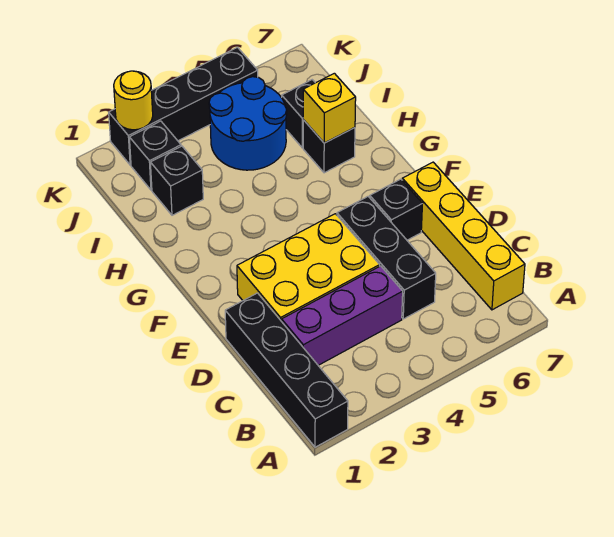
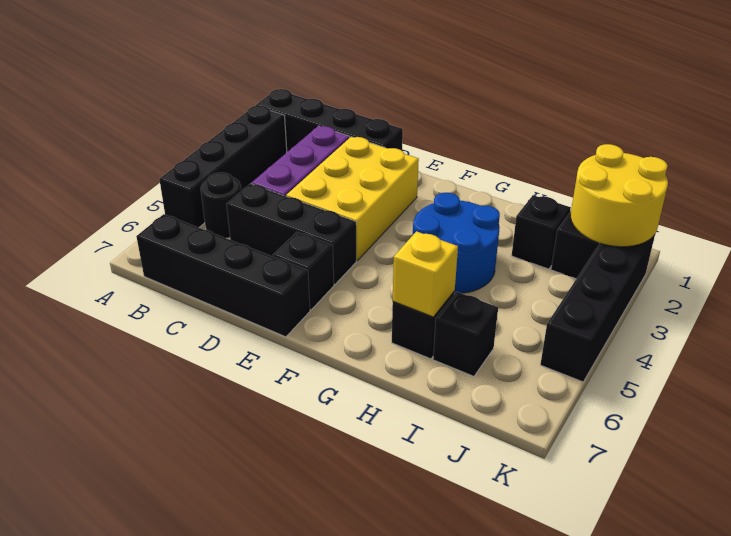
none -> black brick A2:A5 level 1
none -> black round brick B5 level 1
yellow brick B7:E7 level 1 -> black brick B7:E7 level 1
blue round brick I4:J5 level 1 -> blue round brick G3:H4 level 1
yellow round brick K2 level 2 -> yellow round brick J1:K2 level 2

